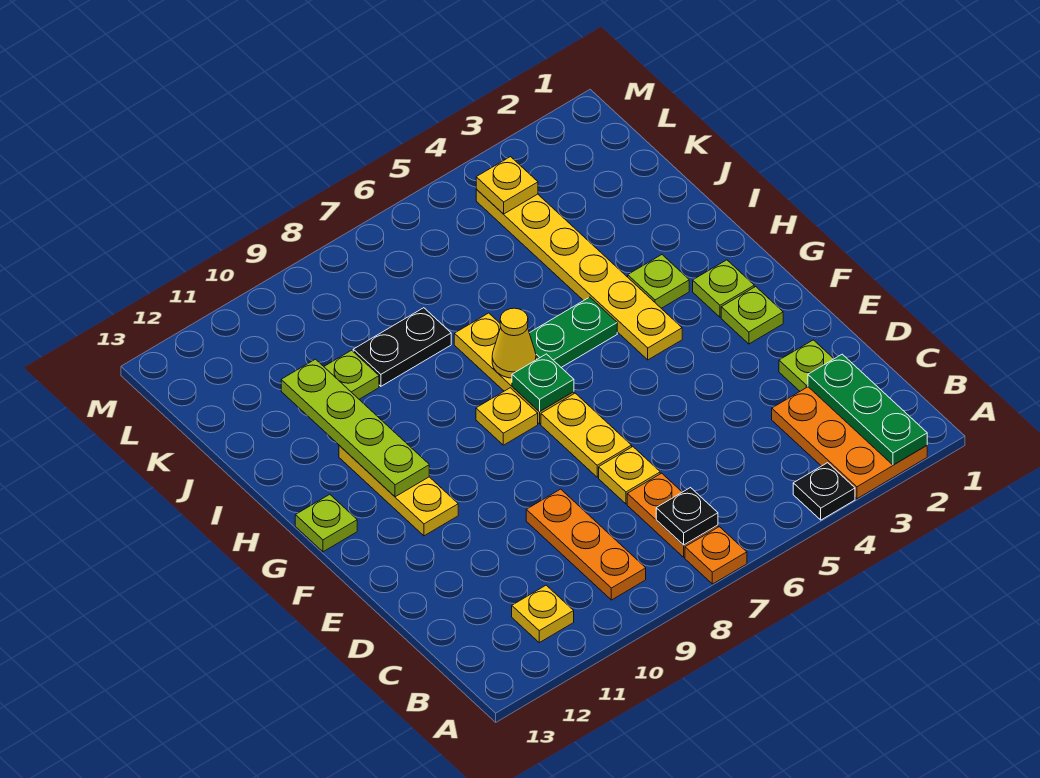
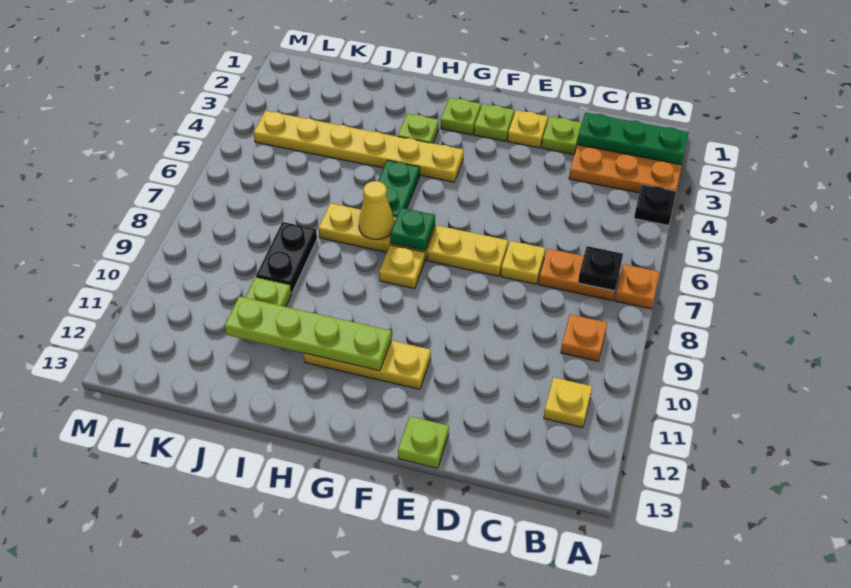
orange plate B9:D9 level 1 -> orange plate B9 level 1
lime plate G13 level 1 -> lime plate E13 level 1
yellow plate L4 level 2 -> yellow plate E2 level 1

